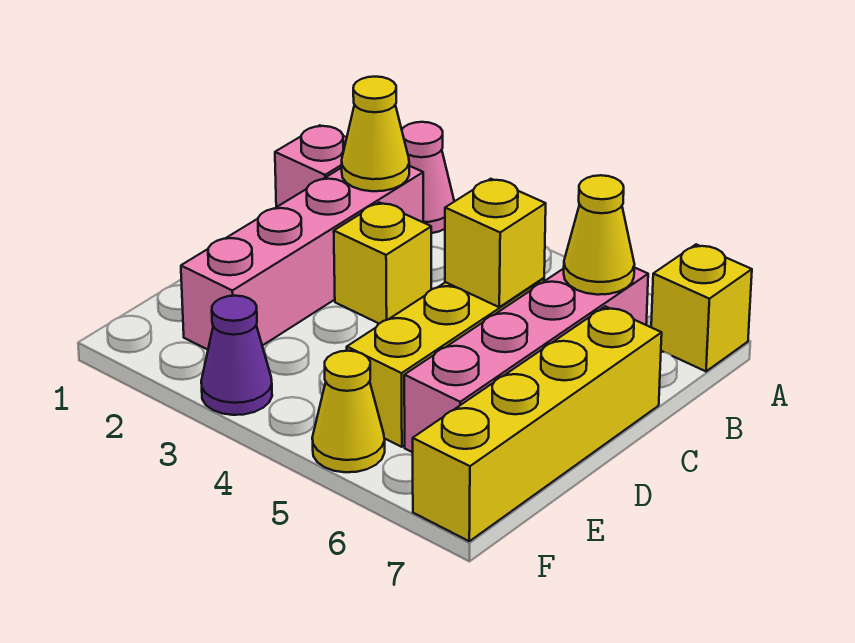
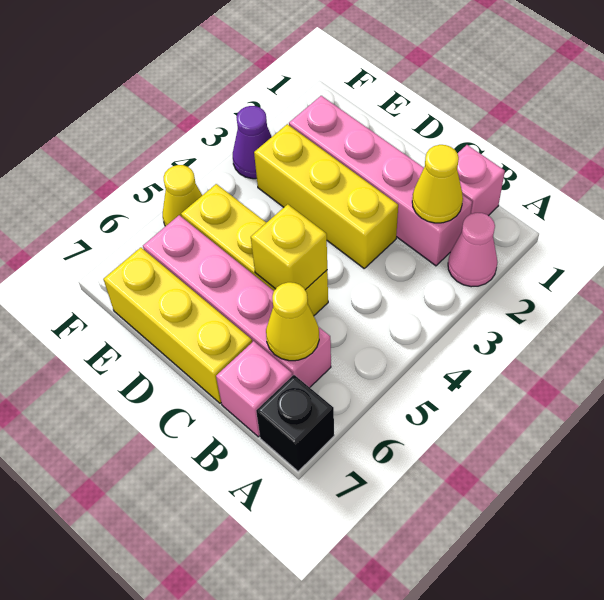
yellow brick A7 level 1 -> black brick A7 level 1
none -> pink brick B7 level 1
yellow brick C3 level 1 -> yellow brick C3:E3 level 1
yellow brick C7:F7 level 1 -> yellow brick C7:E7 level 1

